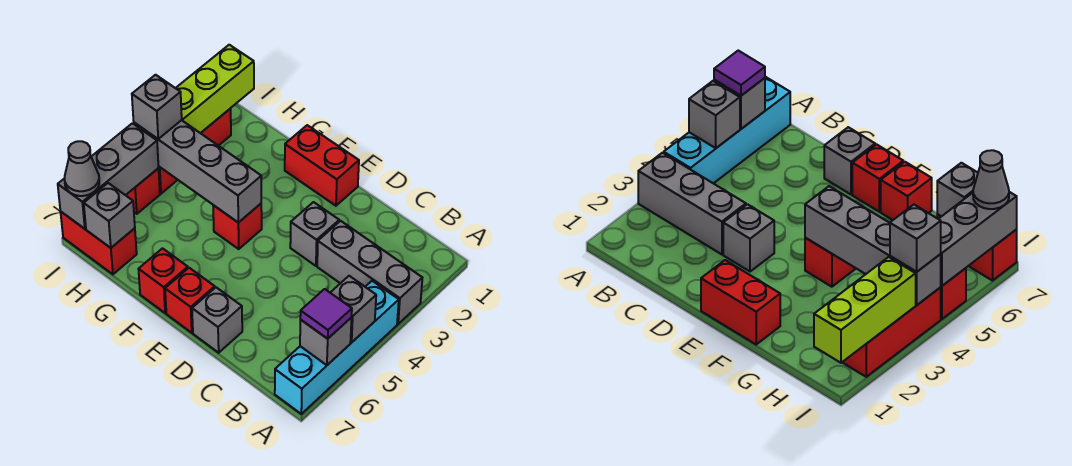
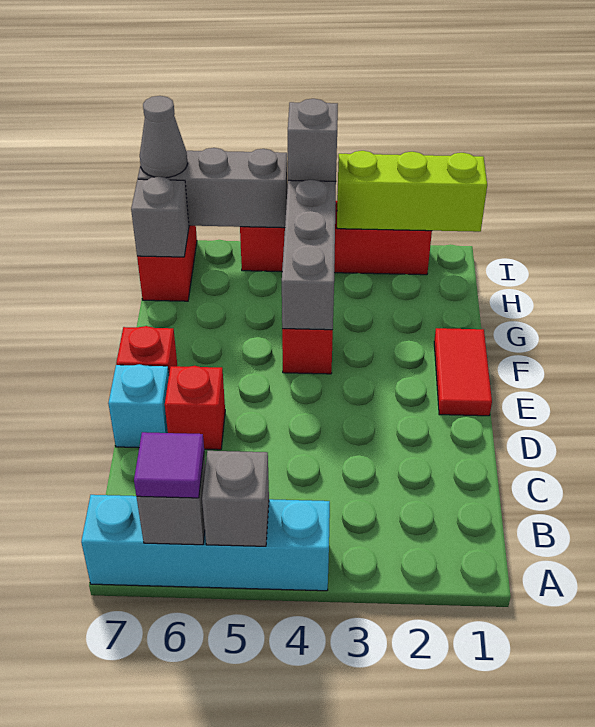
grey brick A3:C3 level 1 -> none
grey brick D3 level 1 -> none
grey brick D7 level 1 -> cyan brick D7 level 1
red brick E1:F1 level 1 -> red tile E1:F1 level 1
red brick F7 level 1 -> red brick D6 level 1

